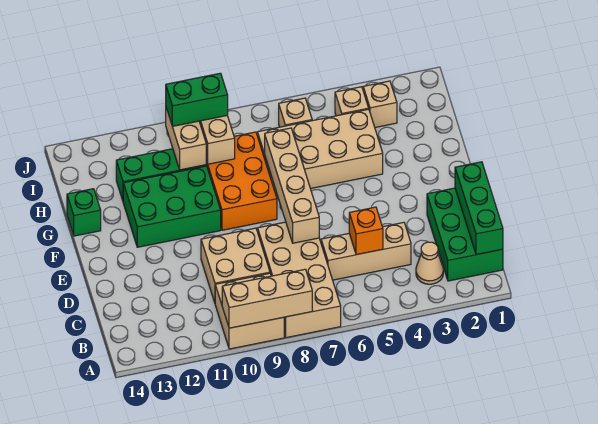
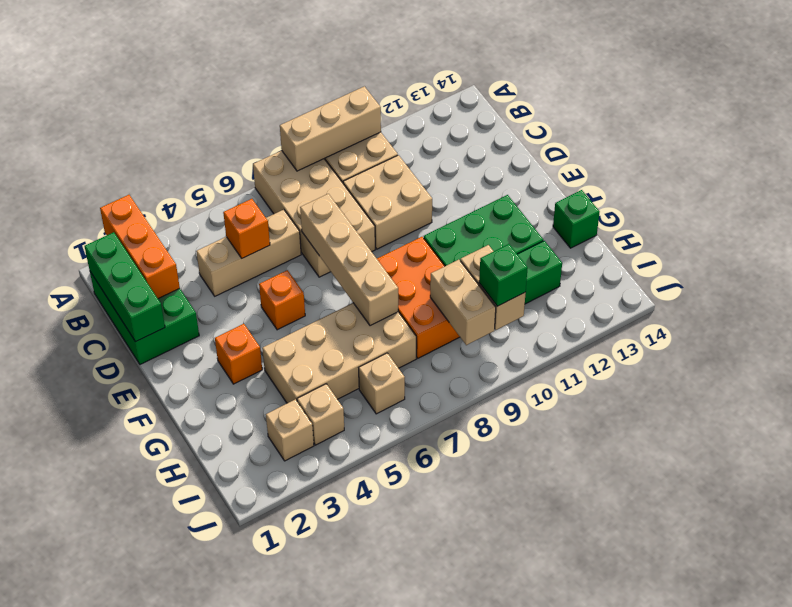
none -> orange brick A2:C2 level 2
tan cone B3 level 1 -> none
none -> orange brick E5 level 1
none -> orange brick F3 level 1
green brick I9:I10 level 3 -> green brick I10 level 3

